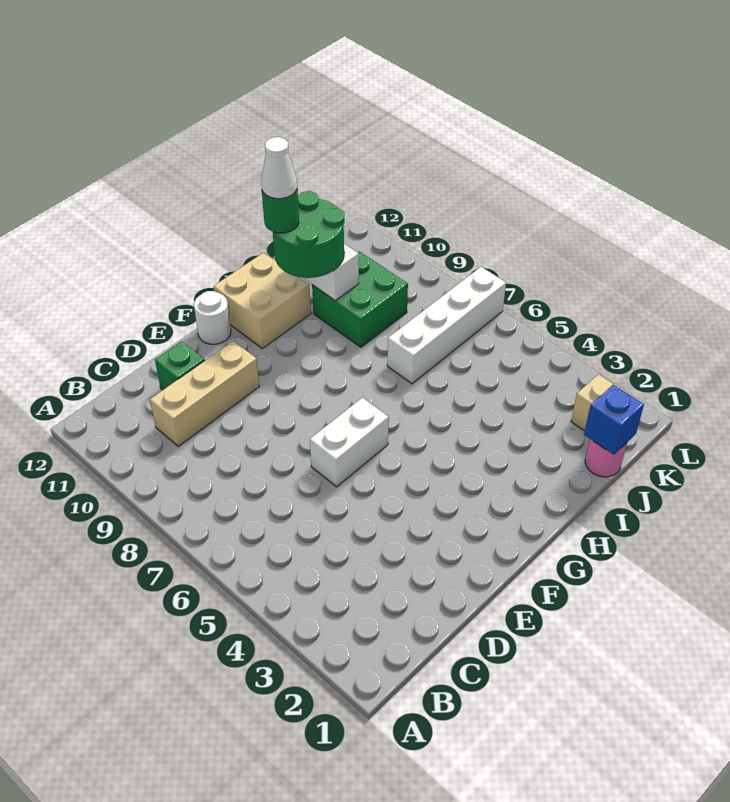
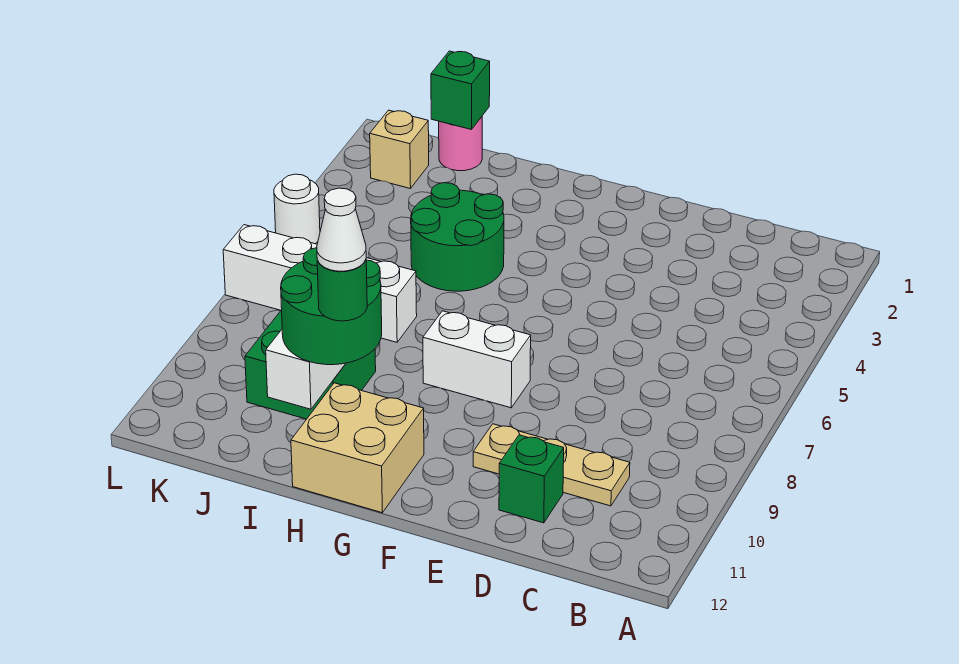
tan brick C10:E10 level 1 -> tan plate C10:E10 level 1
white brick E6:F6 level 1 -> white brick F8:G8 level 1
white round brick F12 level 1 -> white round brick L5 level 1
none -> green round brick H4:I5 level 1
blue brick J1 level 2 -> green brick J1 level 2

